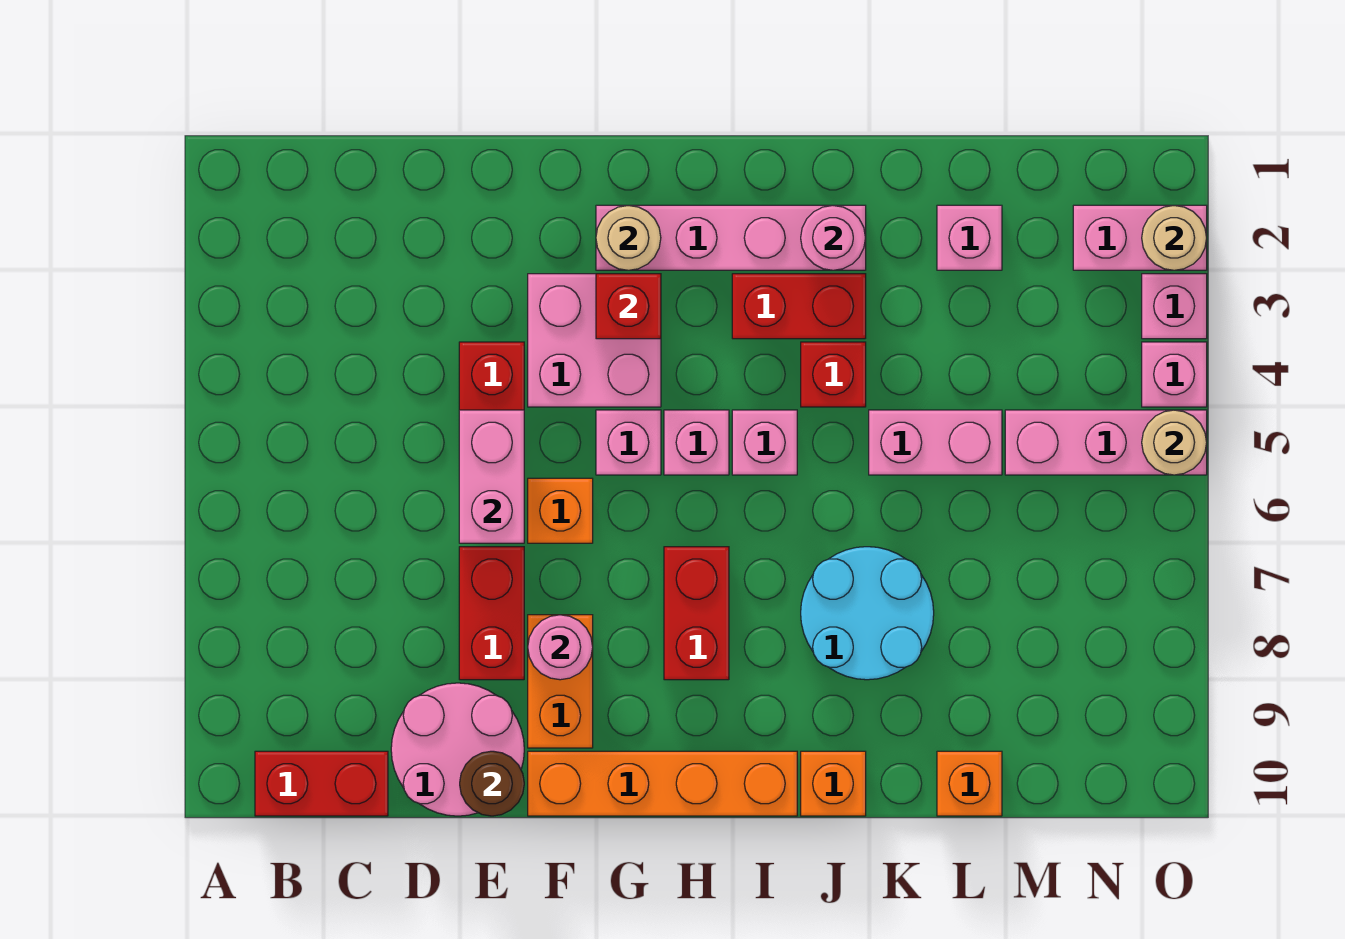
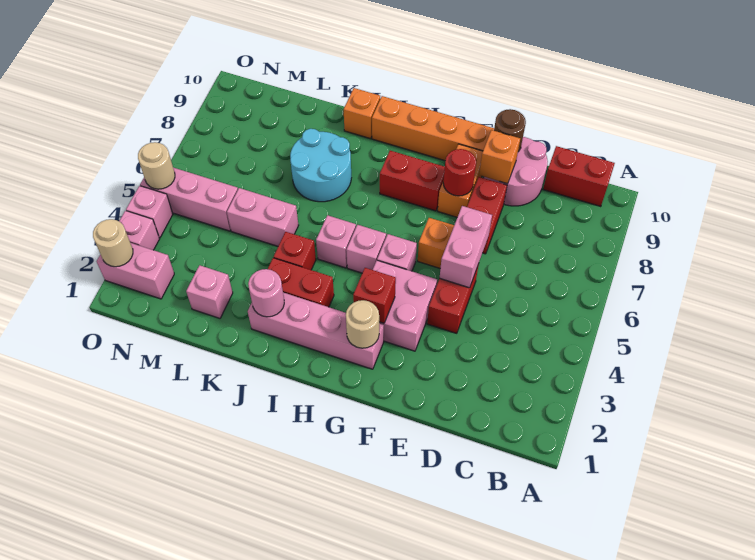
pink round brick F8 level 2 -> red round brick F8 level 2
red brick H7:H8 level 1 -> red brick G8:H8 level 1
orange brick L10 level 1 -> orange brick E9 level 2

